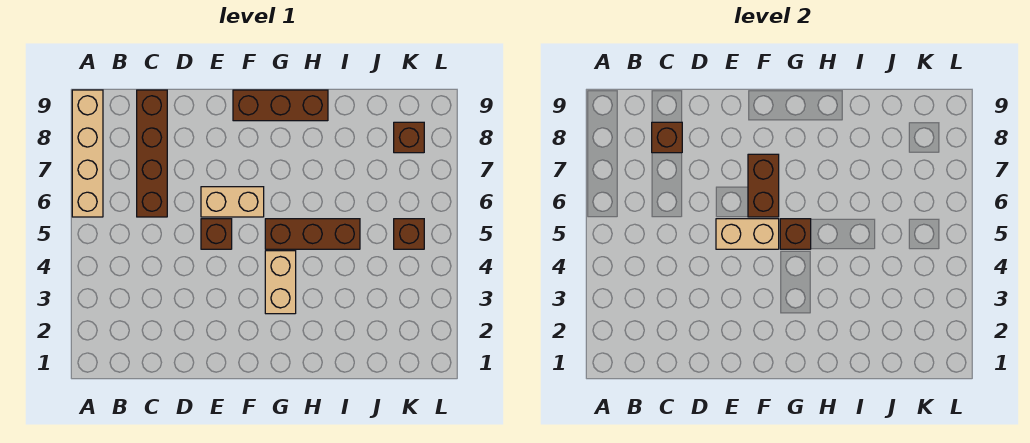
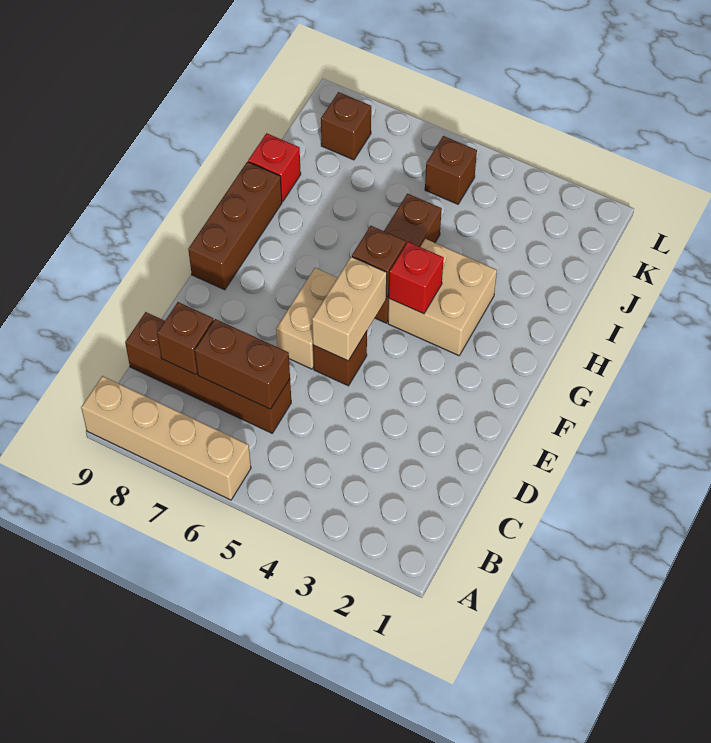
brown brick F6:F7 level 2 -> brown brick C6:C7 level 2
tan brick G3:G4 level 1 -> tan brick G3:H4 level 1
none -> red brick G4 level 2
none -> red brick I9 level 1

